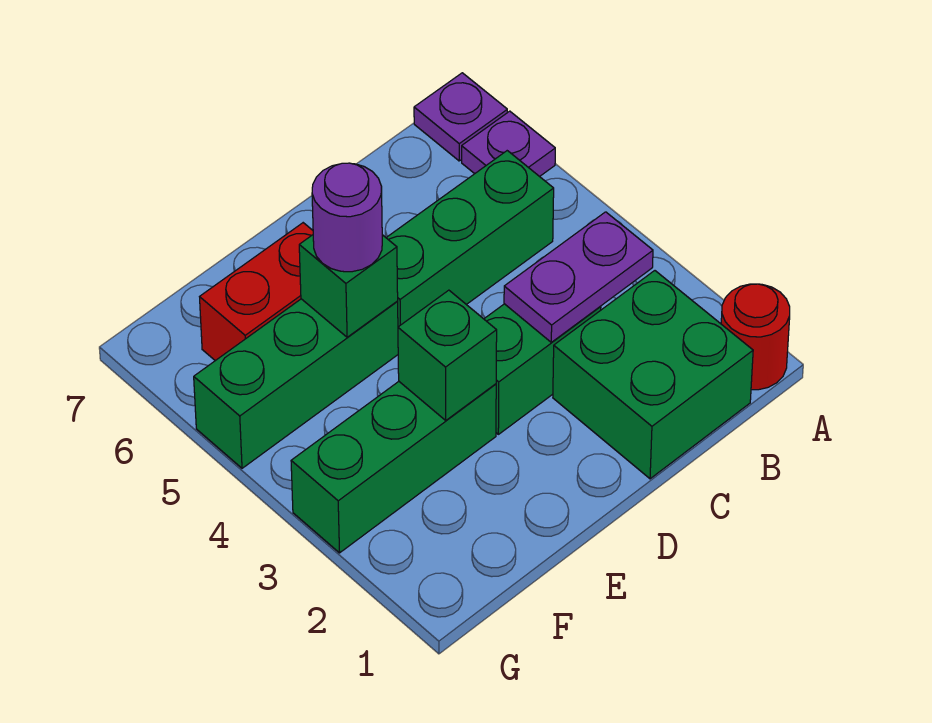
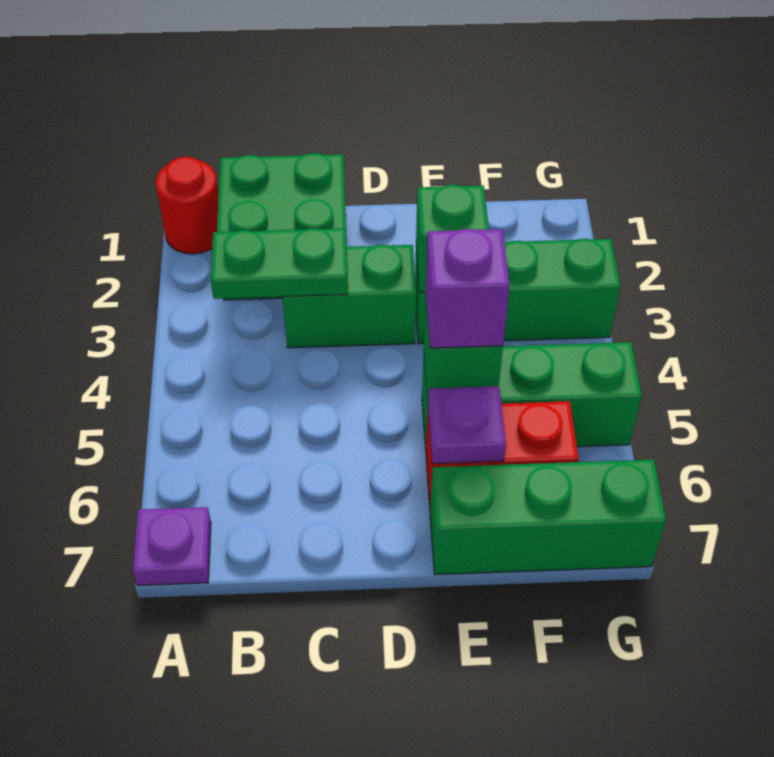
purple plate A6 level 1 -> purple plate E6 level 2
purple plate B3:C3 level 2 -> green plate B3:C3 level 2
green brick B5:D5 level 1 -> green brick E7:G7 level 1
purple round brick E5 level 3 -> purple brick E5 level 3

